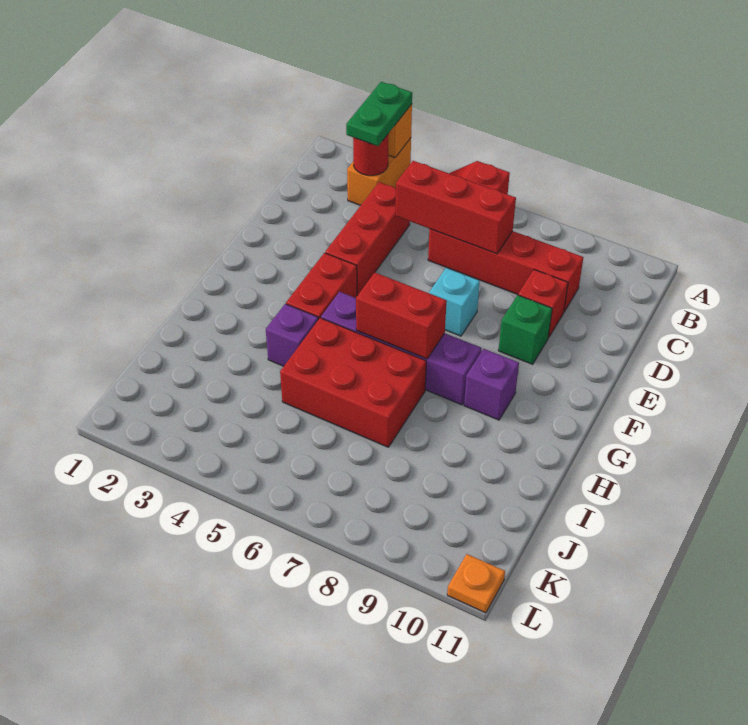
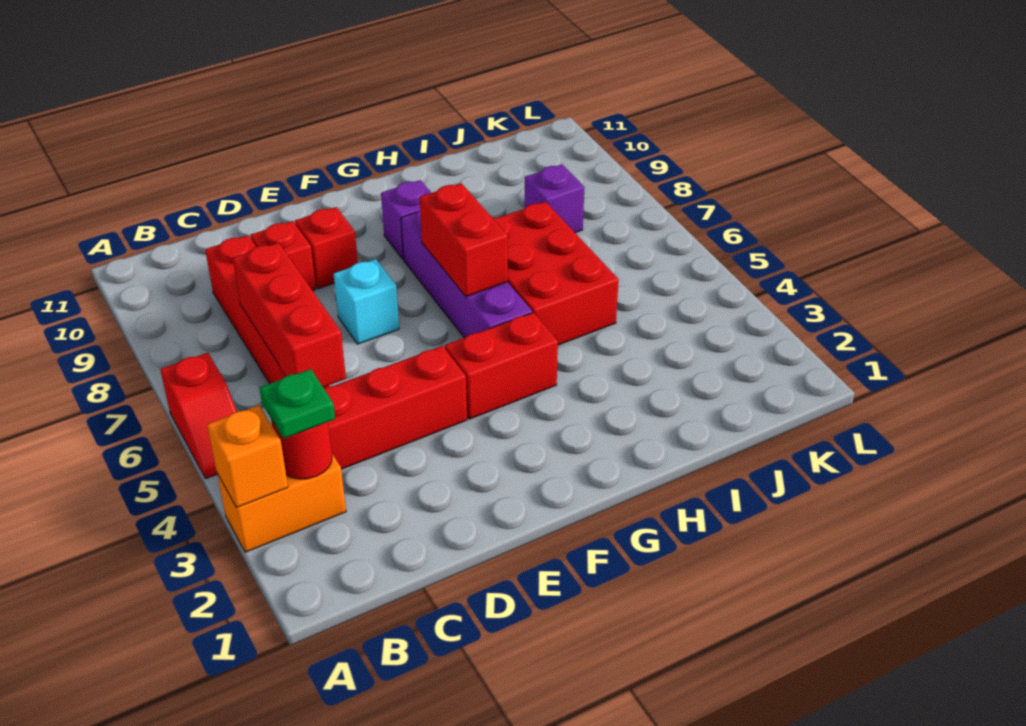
green plate A3:B3 level 3 -> green plate B3 level 3
green brick E9 level 1 -> red brick E9 level 1
purple brick H4 level 1 -> purple brick J8 level 1
orange plate L11 level 1 -> none

